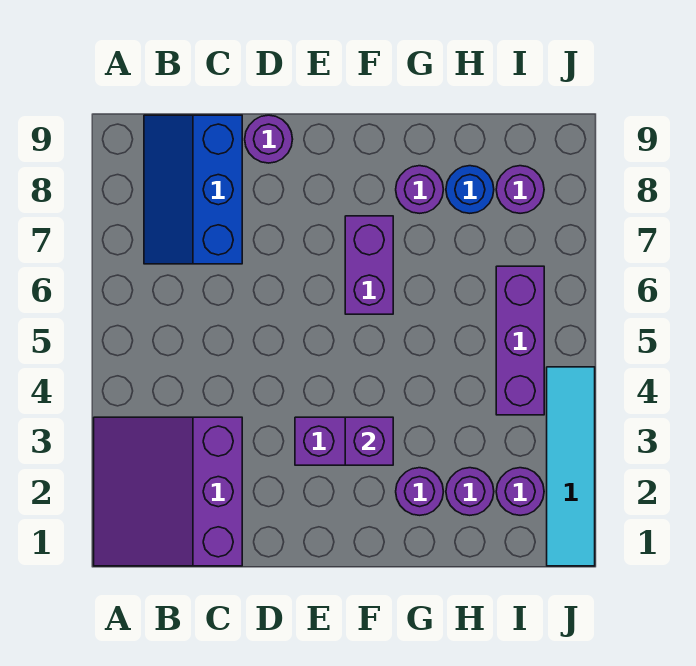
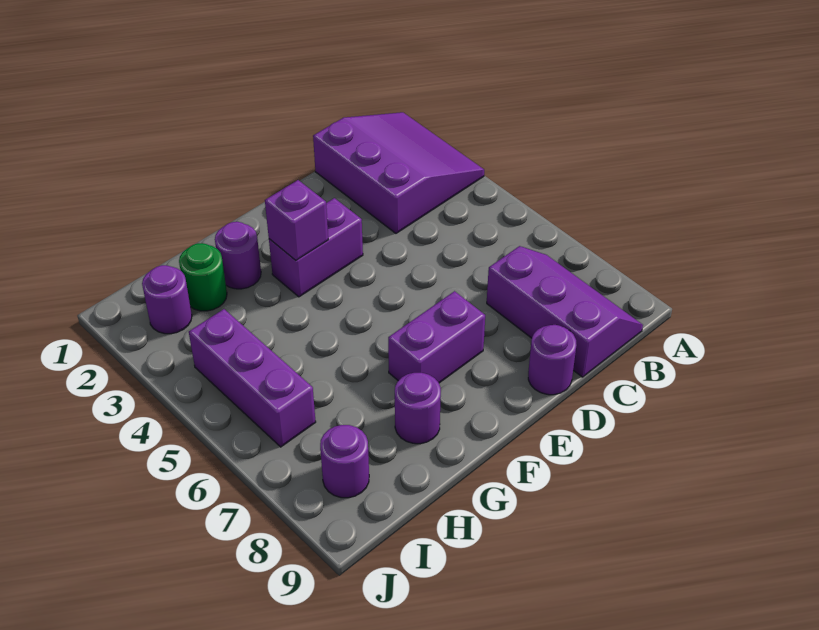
blue slope B7:C9 level 1 top C -> purple slope B7:C9 level 1 top C
purple brick F6:F7 level 1 -> purple brick E7:F7 level 1
purple round brick H2 level 1 -> green round brick H2 level 1
blue round brick H8 level 1 -> none
cyan tile J1:J4 level 1 -> none

